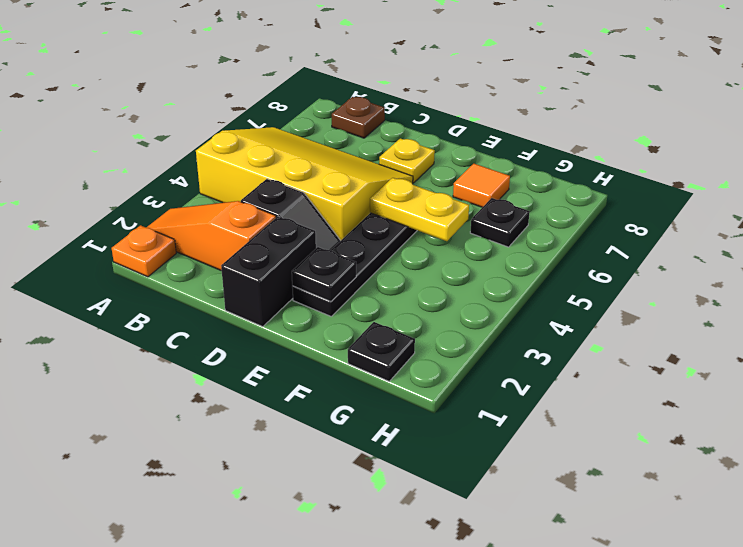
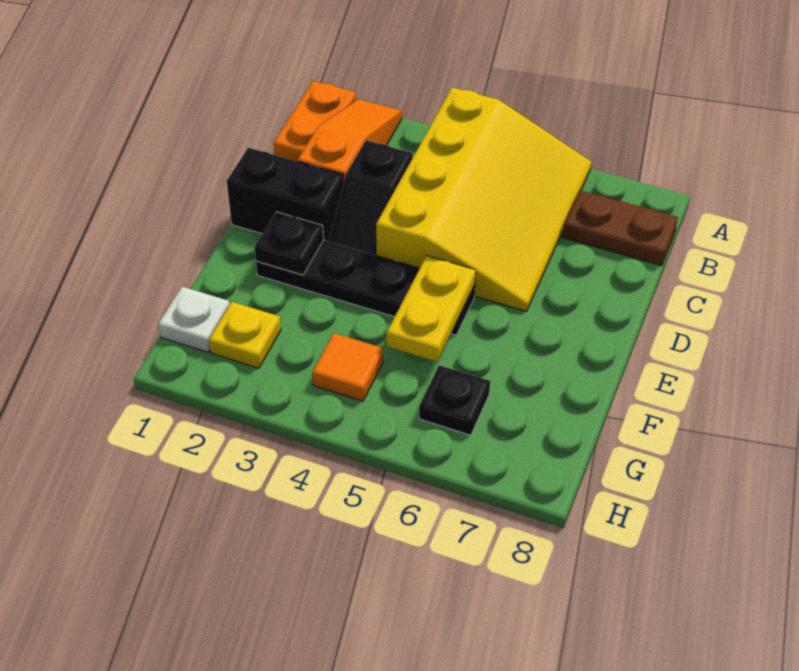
orange plate A1 level 1 -> orange plate A1:B1 level 1
brown plate B8 level 1 -> brown plate B7:B8 level 1
yellow plate D7 level 1 -> yellow plate G2 level 1
orange tile F7 level 1 -> orange tile G4 level 1
black plate G1 level 1 -> white plate G1 level 1

